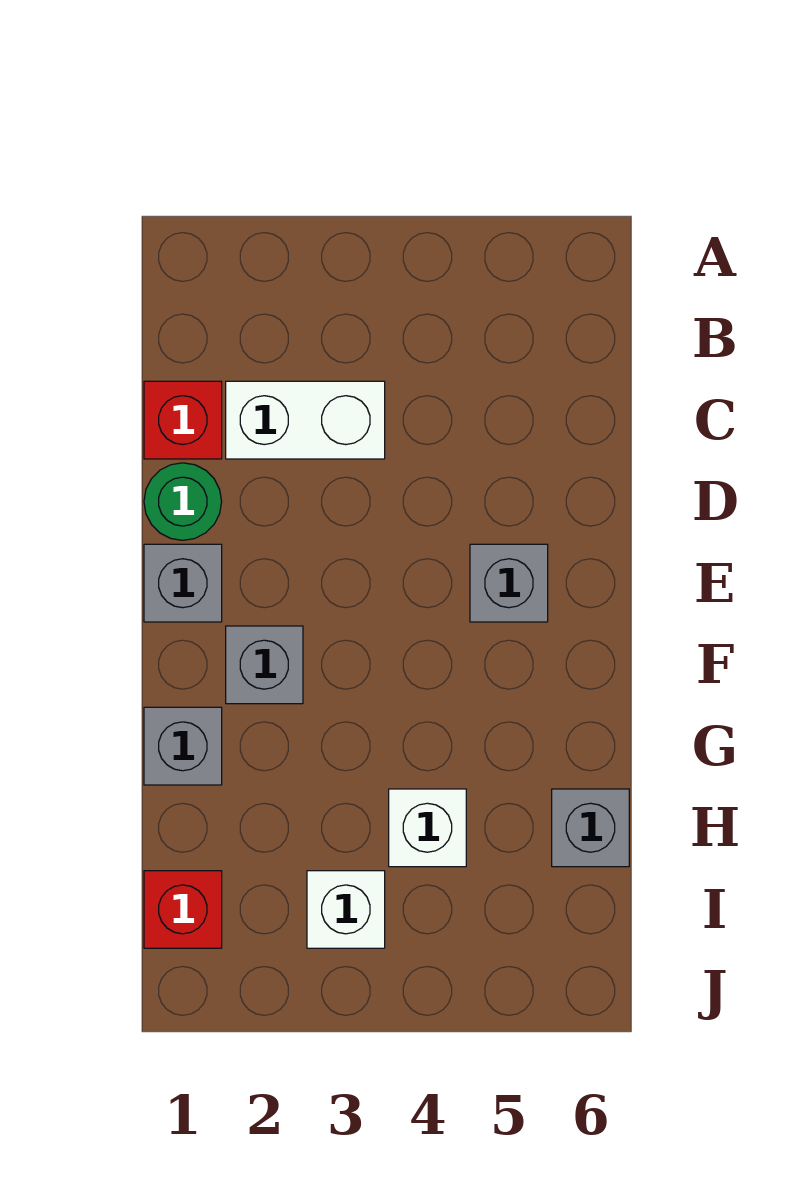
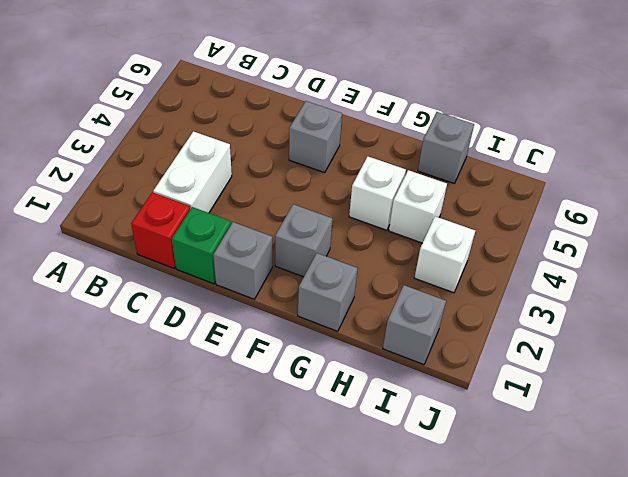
green round brick D1 level 1 -> green brick D1 level 1
none -> white brick G4 level 1
red brick I1 level 1 -> grey brick I1 level 1

